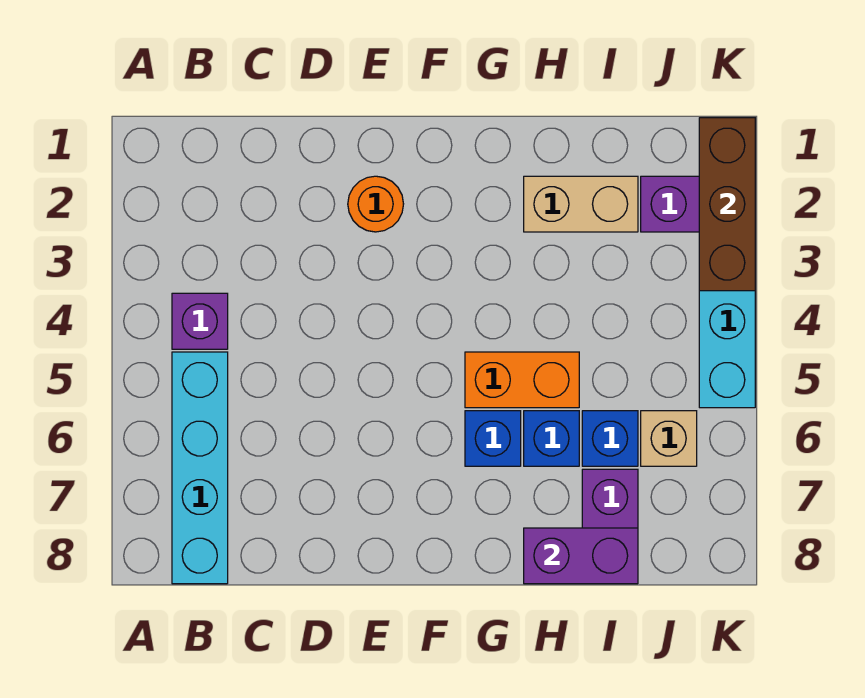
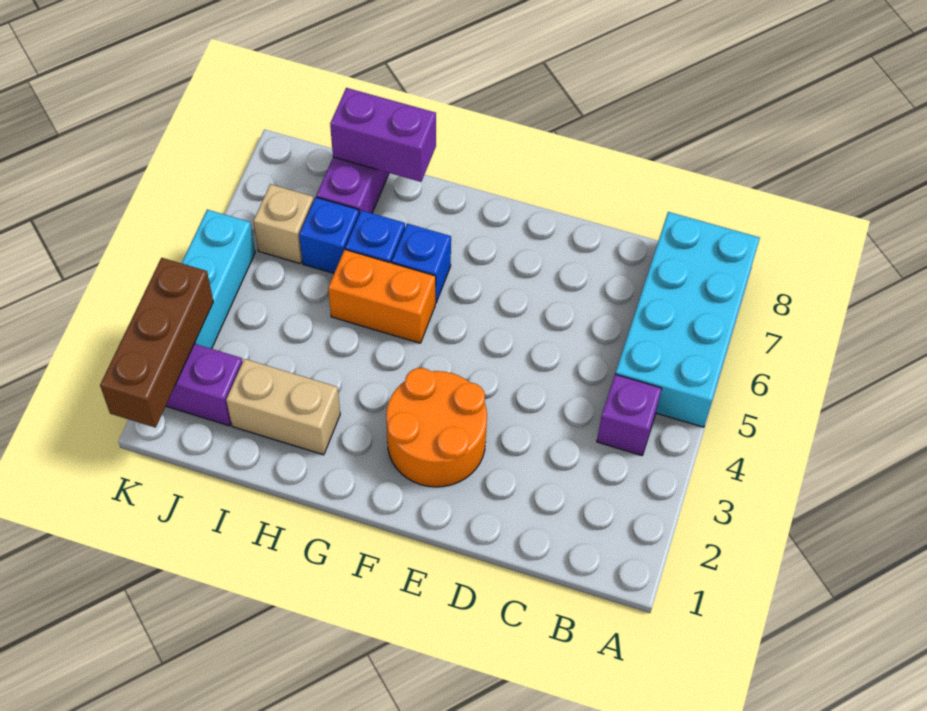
cyan brick B5:B8 level 1 -> cyan brick A5:B8 level 1
orange round brick E2 level 1 -> orange round brick E2:F3 level 1

